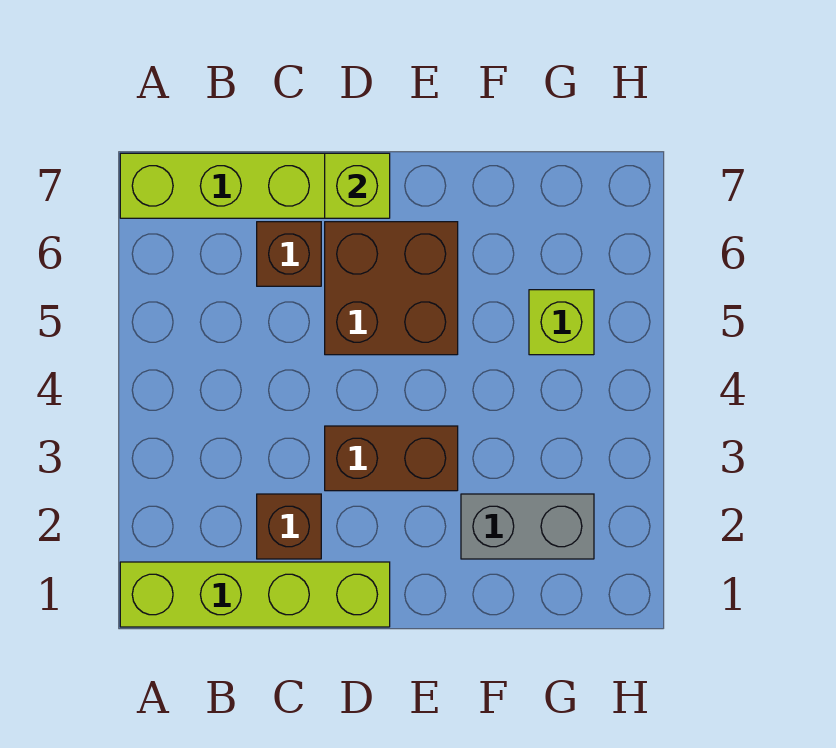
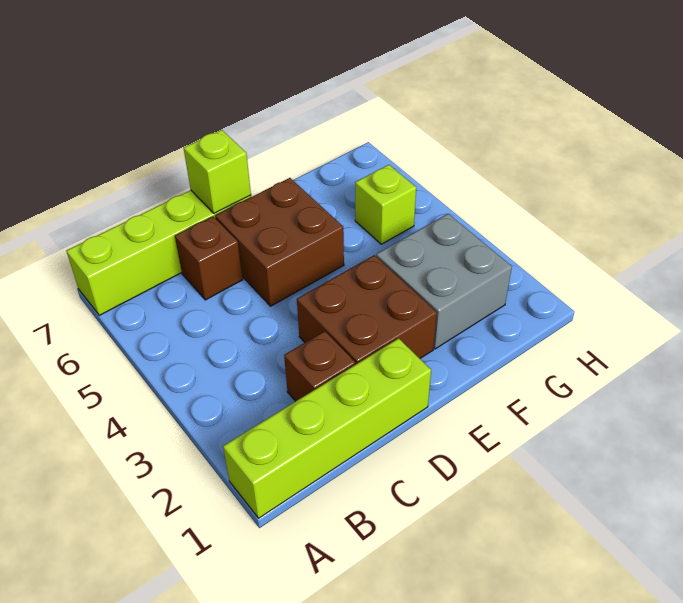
brown brick D3:E3 level 1 -> brown brick D2:E3 level 1
grey brick F2:G2 level 1 -> grey brick F2:G3 level 1

